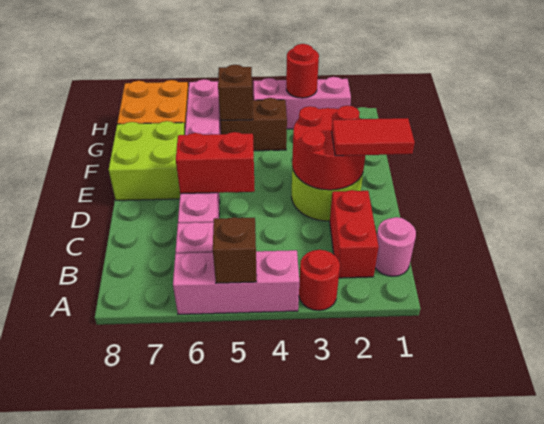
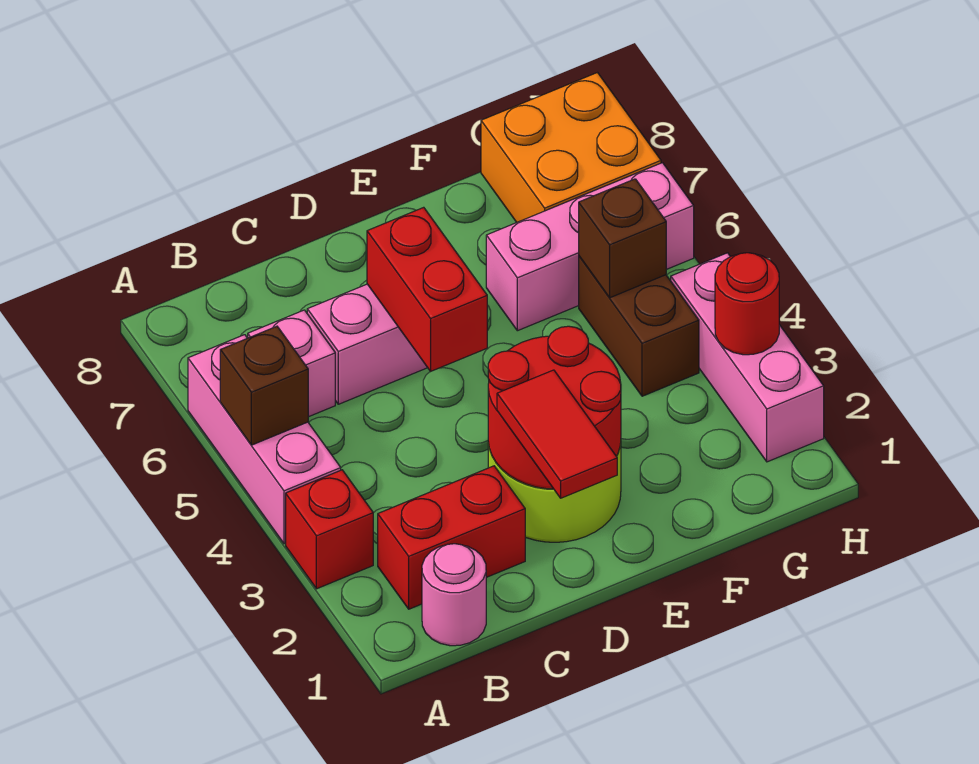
red round brick A3 level 1 -> red brick A3 level 1
lime brick E7:F8 level 1 -> none

